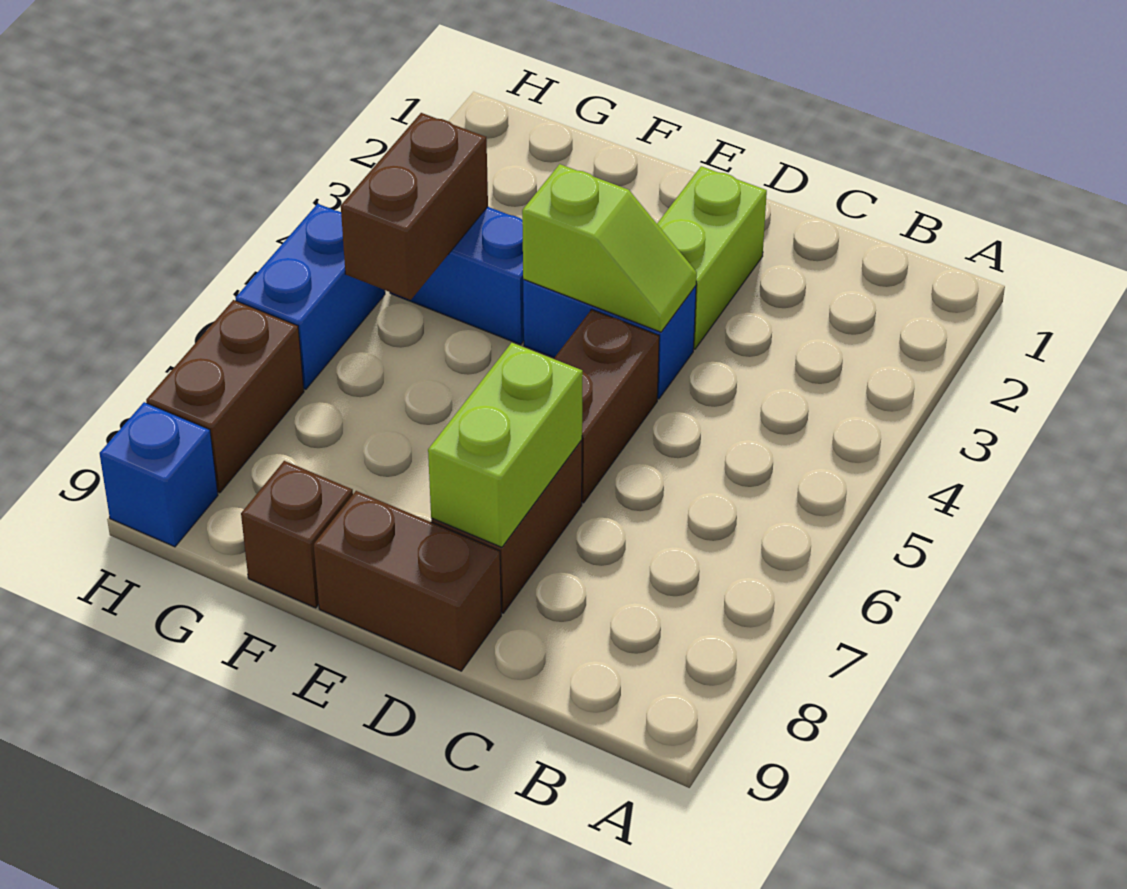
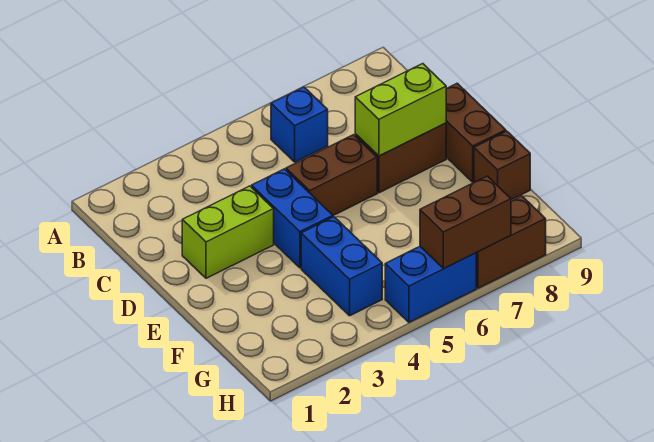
lime slope D4:E4 level 2 top E -> none
brown brick G4:G5 level 2 -> brown brick H6:H7 level 2
blue brick H9 level 1 -> blue brick B6 level 1

